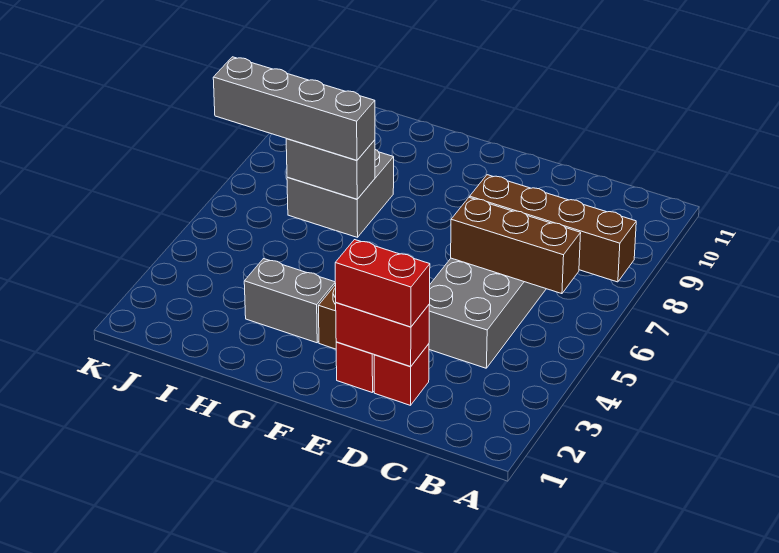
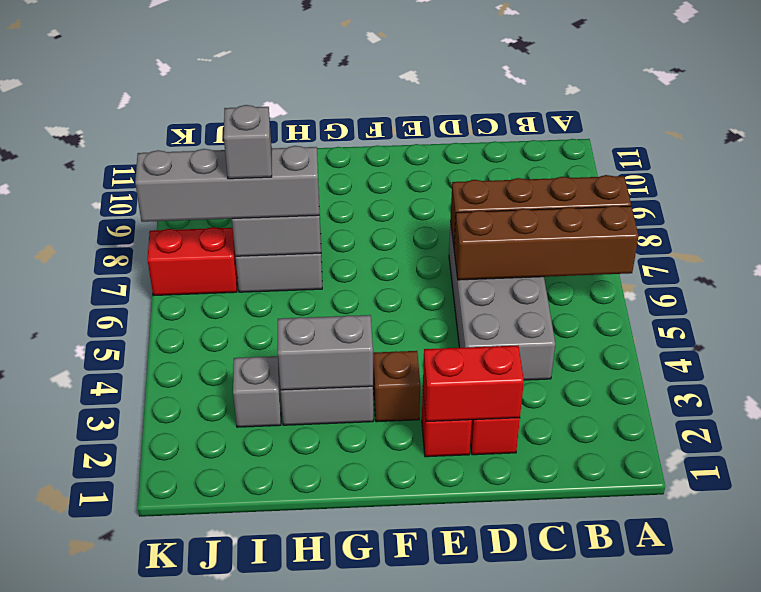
brown brick B6:D6 level 2 -> brown brick A6:D6 level 2
red brick D2:E2 level 3 -> red brick J7:K7 level 1
none -> grey brick G3:H3 level 2
none -> grey brick I3 level 1
none -> grey brick I7 level 4

